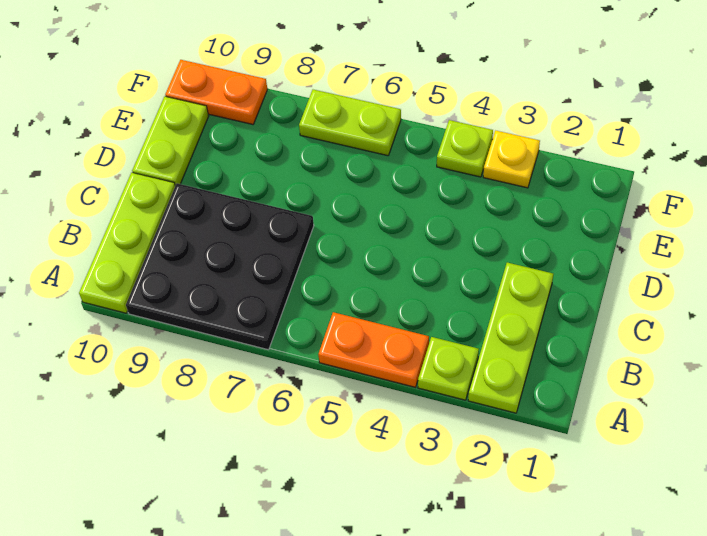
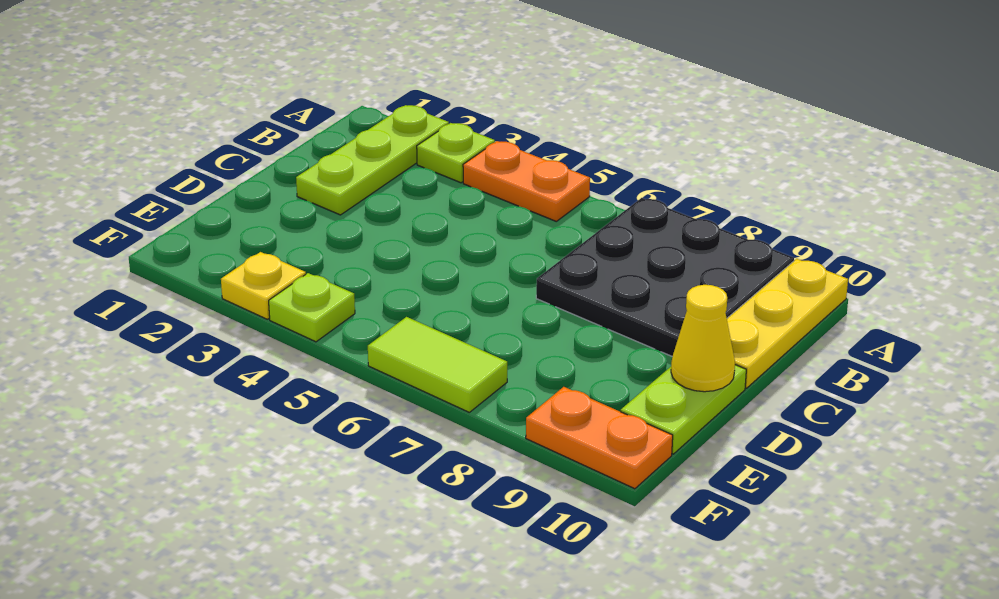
lime plate A10:C10 level 1 -> yellow plate A10:C10 level 1
none -> yellow cone D10 level 2
lime plate F6:F7 level 1 -> lime tile F6:F7 level 1

